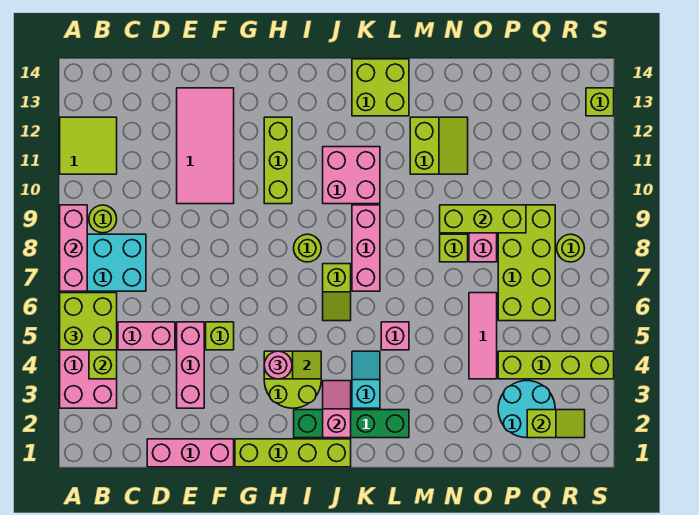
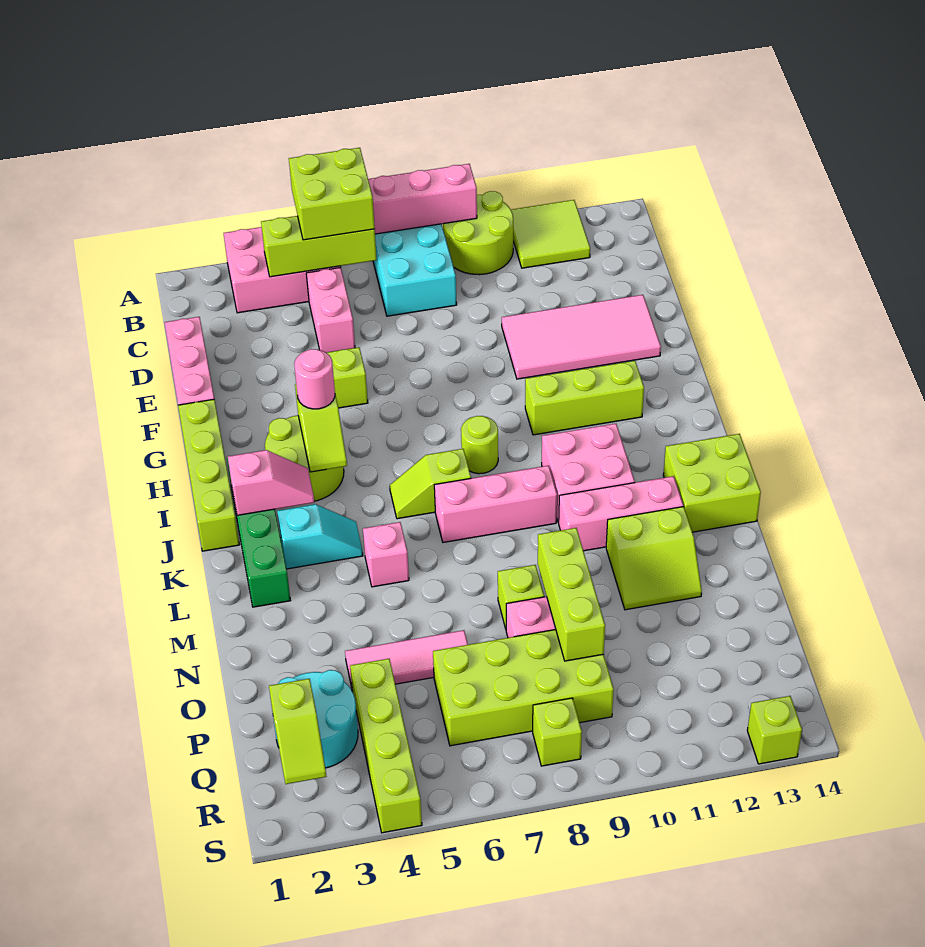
lime round brick B9 level 1 -> lime round brick A9:B10 level 1
pink brick E3:E5 level 1 -> pink brick L10:L12 level 1
lime round brick R8 level 1 -> lime brick R8 level 1

